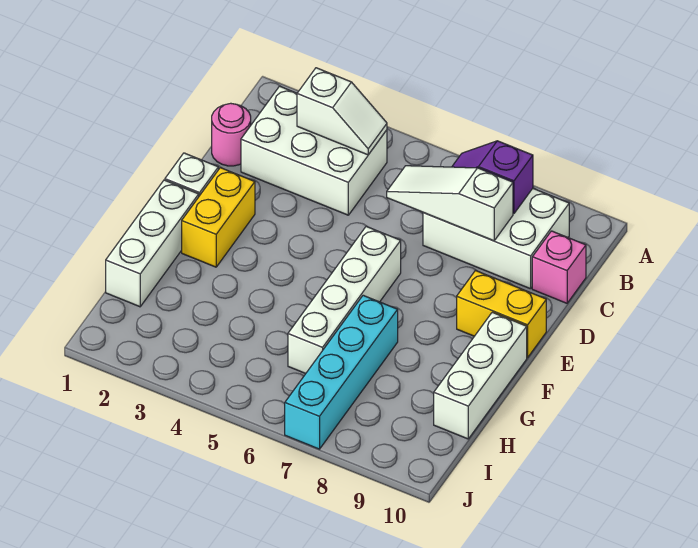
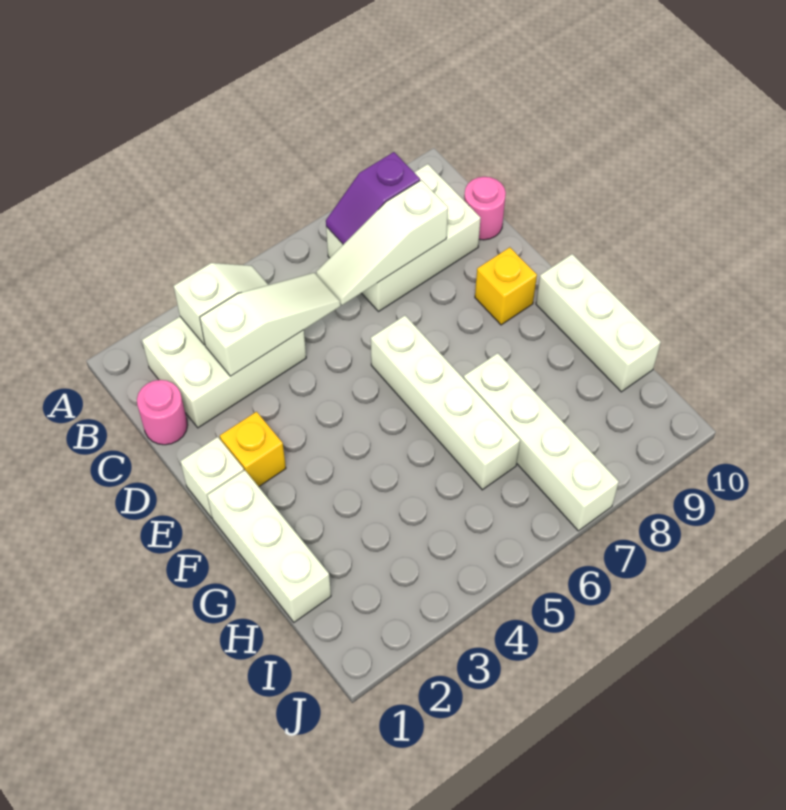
none -> white slope C3:C5 level 2 top 3
pink brick C10 level 1 -> pink round brick C10 level 1
yellow brick E2:F2 level 1 -> yellow brick E2 level 1
yellow brick E9:E10 level 1 -> yellow brick E9 level 1
cyan brick G7:J7 level 1 -> white brick G7:J7 level 1

